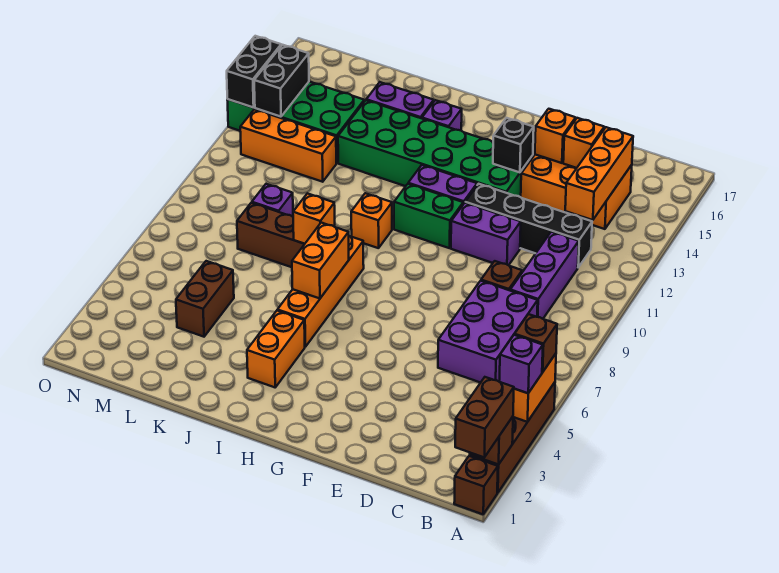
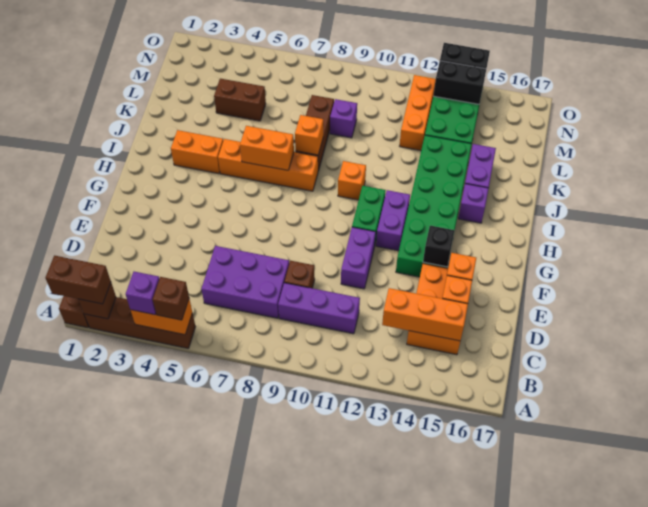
black brick C12:F12 level 1 -> none

